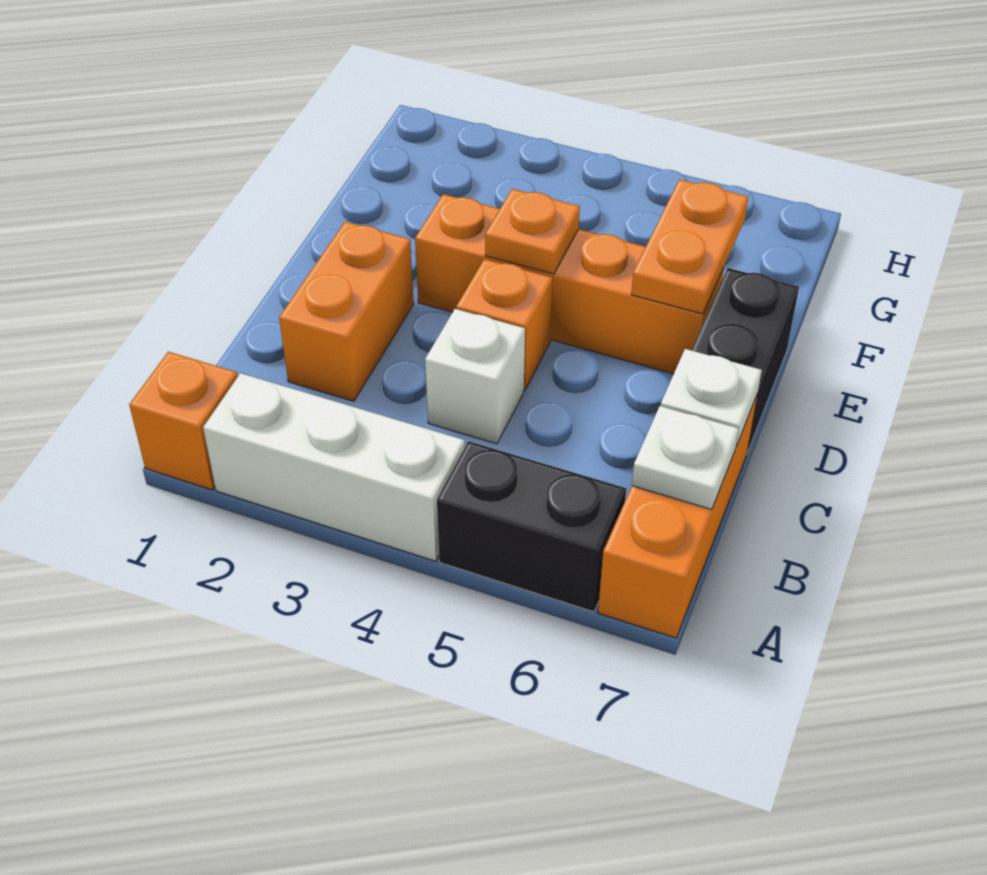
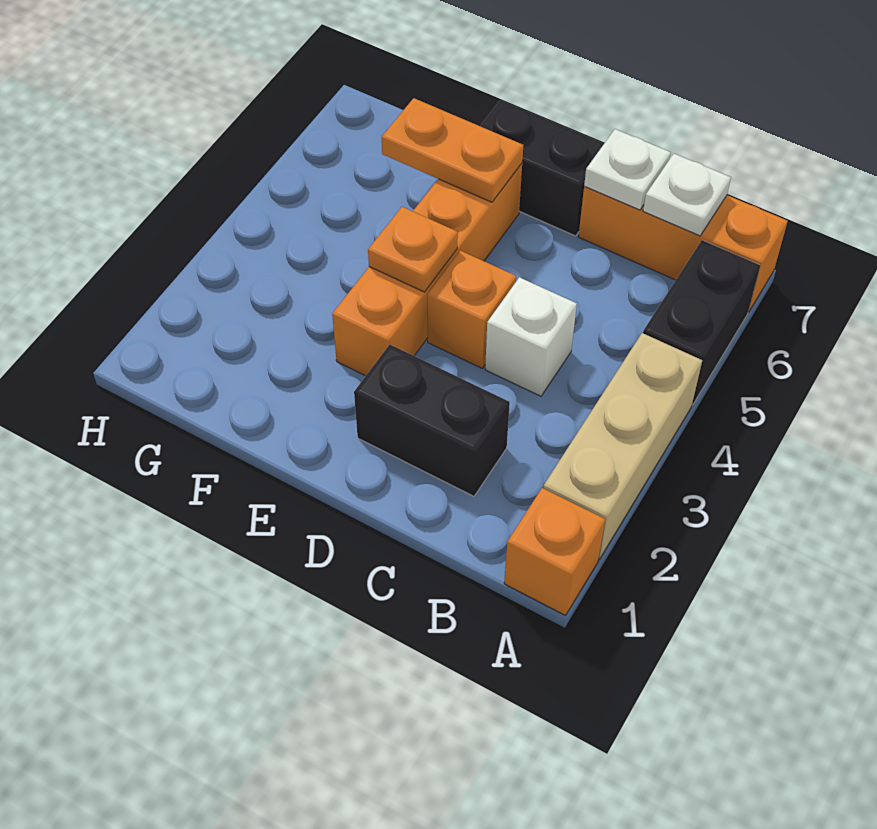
white brick A2:A4 level 1 -> tan brick A2:A4 level 1
orange brick C2:D2 level 1 -> black brick C2:D2 level 1

